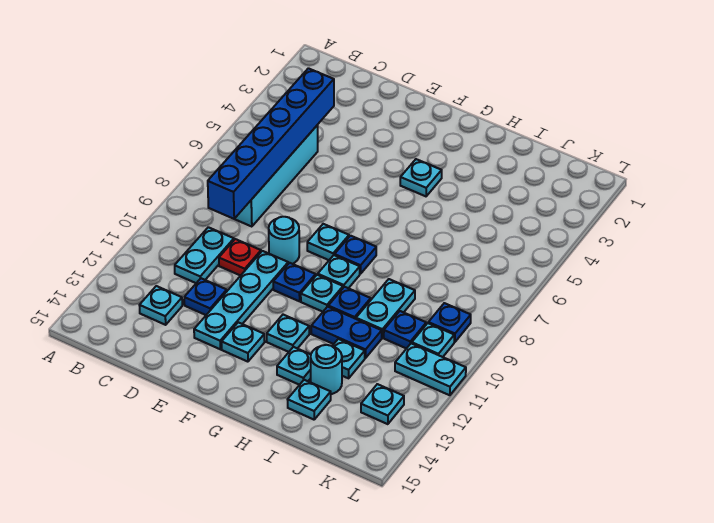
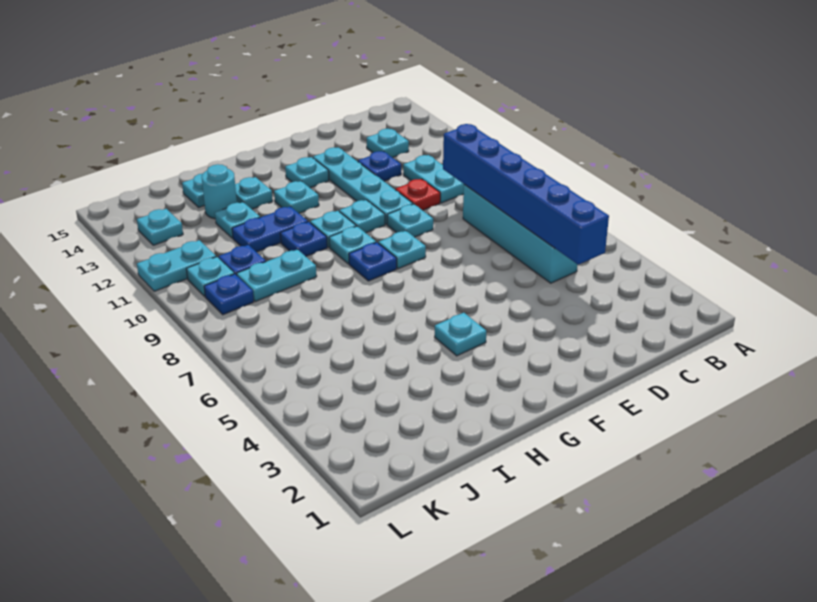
cyan round brick E9 level 1 -> cyan plate E9 level 1
blue plate F10 level 1 -> cyan plate F10 level 1
cyan plate I9:I10 level 1 -> cyan plate I9:J9 level 1

